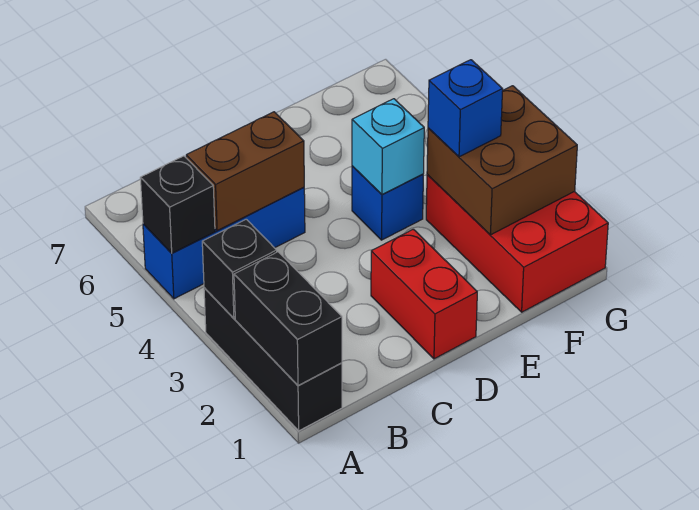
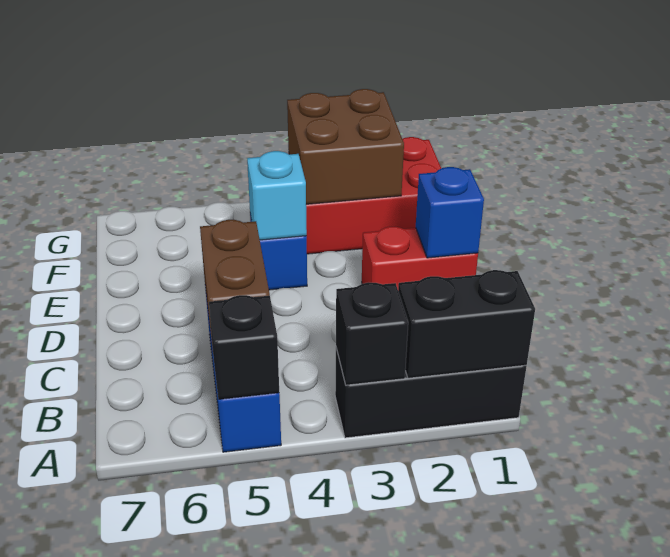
blue brick F3 level 3 -> blue brick D1 level 2

